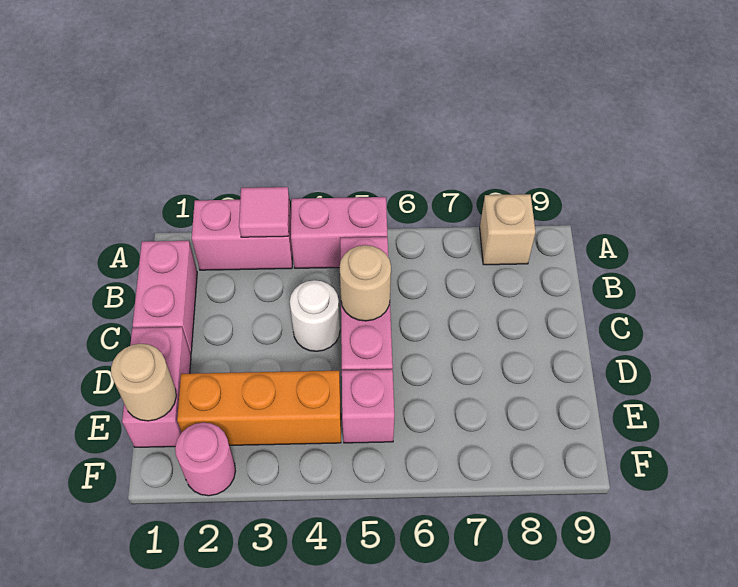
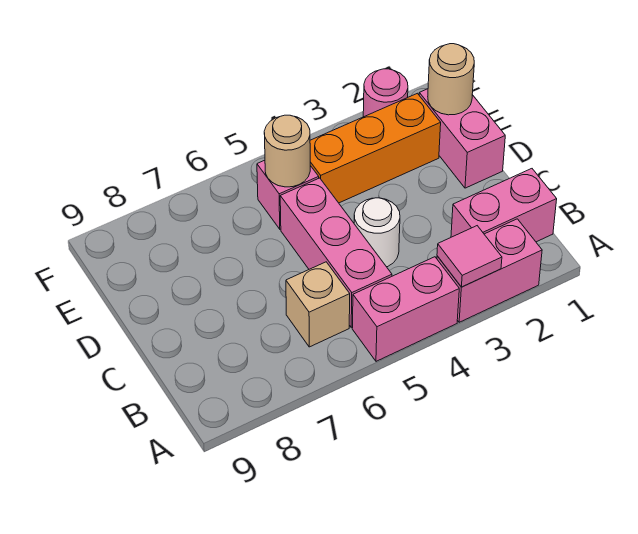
tan brick A8 level 1 -> tan brick B6 level 1
pink brick B1:C1 level 1 -> pink brick B1:B2 level 1
tan round brick C5 level 2 -> tan round brick E5 level 2

